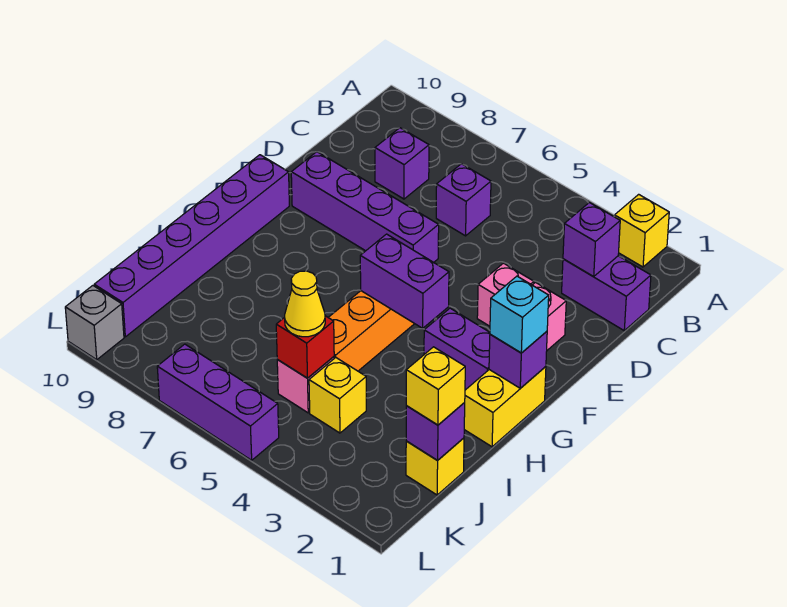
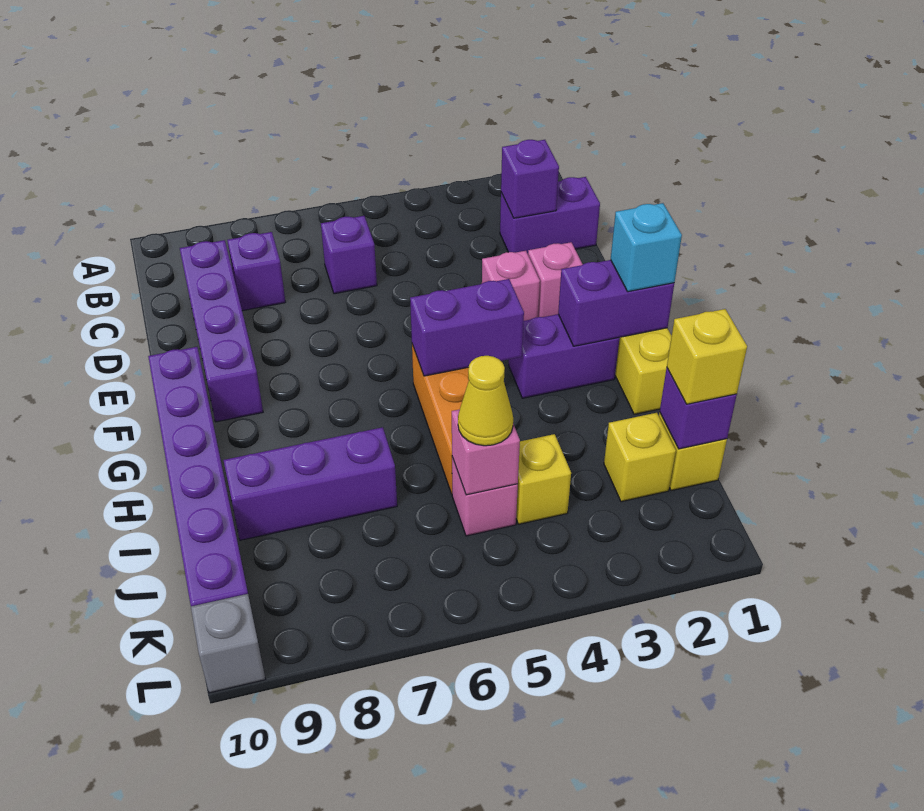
yellow brick A2 level 1 -> yellow brick J2 level 1
purple brick E6:E9 level 1 -> purple brick C9:F9 level 1
purple brick G1 level 2 -> purple brick G1:G2 level 2
red brick J5 level 2 -> pink brick J5 level 2
purple brick L5:L7 level 1 -> purple brick I7:I9 level 1

